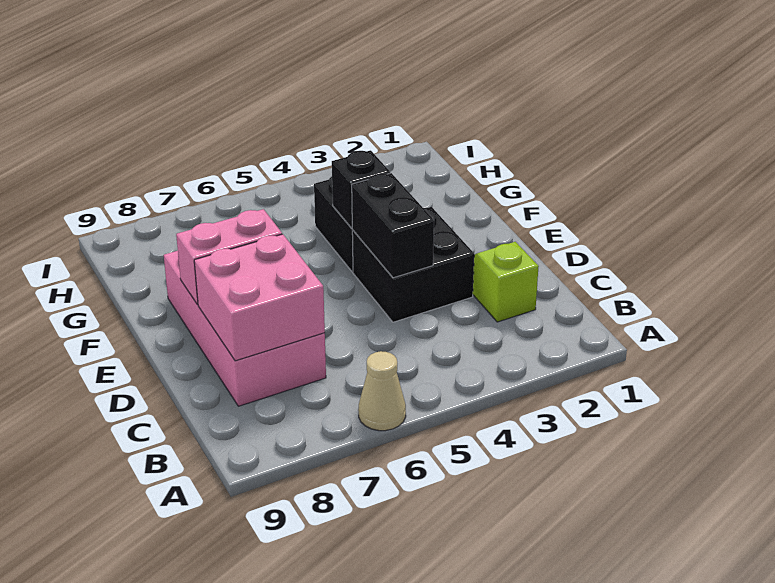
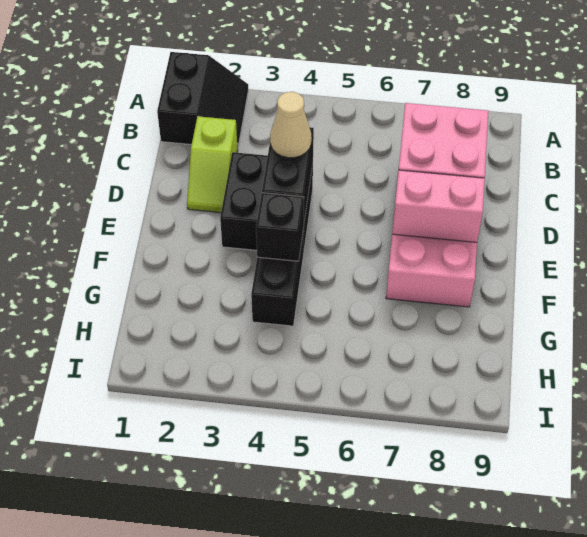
none -> black slope A1:B2 level 1 top 1
tan cone A6 level 1 -> tan cone D4 level 3

